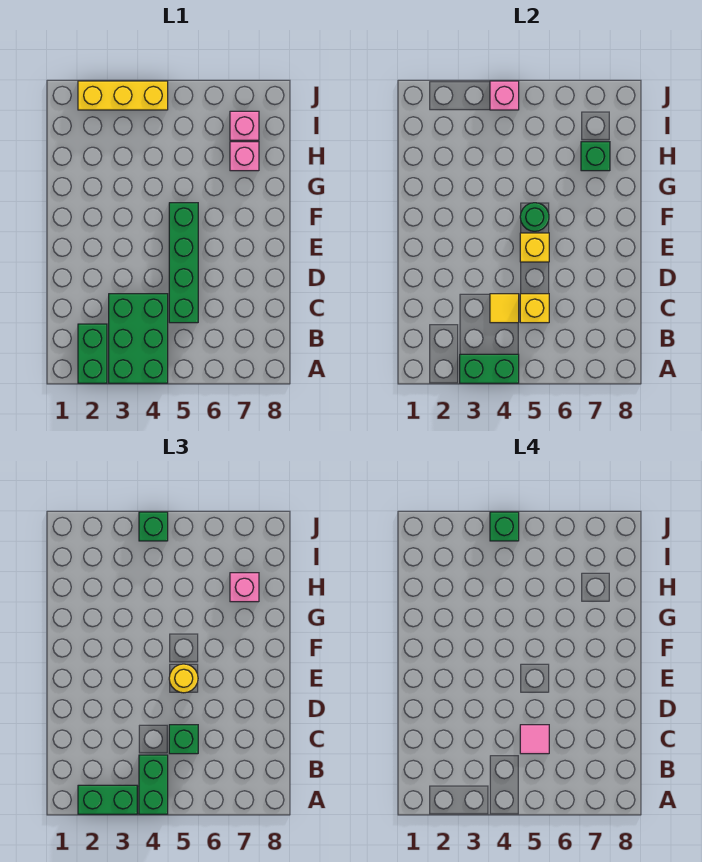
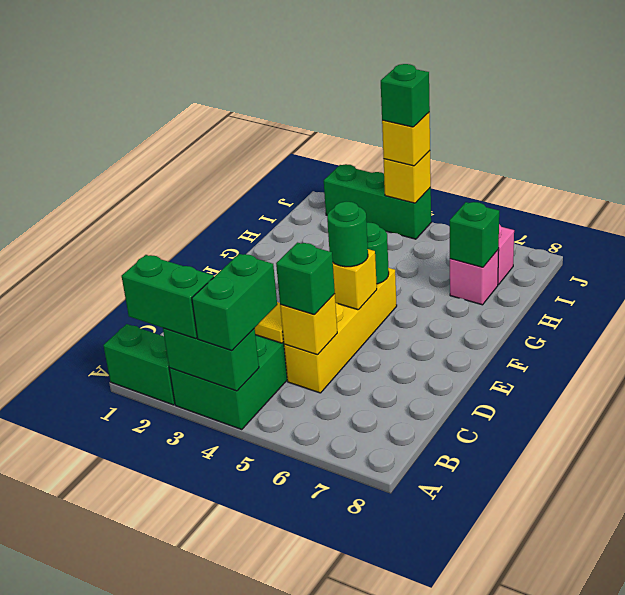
green brick A2:B2 level 1 -> green brick A1:A2 level 1
green brick C5:F5 level 1 -> yellow brick C5:F5 level 1
pink tile C5 level 4 -> none
yellow round brick E5 level 3 -> green round brick E5 level 3
pink brick H7 level 3 -> none
yellow brick J2:J4 level 1 -> green brick J2:J4 level 1
pink brick J4 level 2 -> yellow brick J4 level 2
green brick J4 level 3 -> yellow brick J4 level 3

